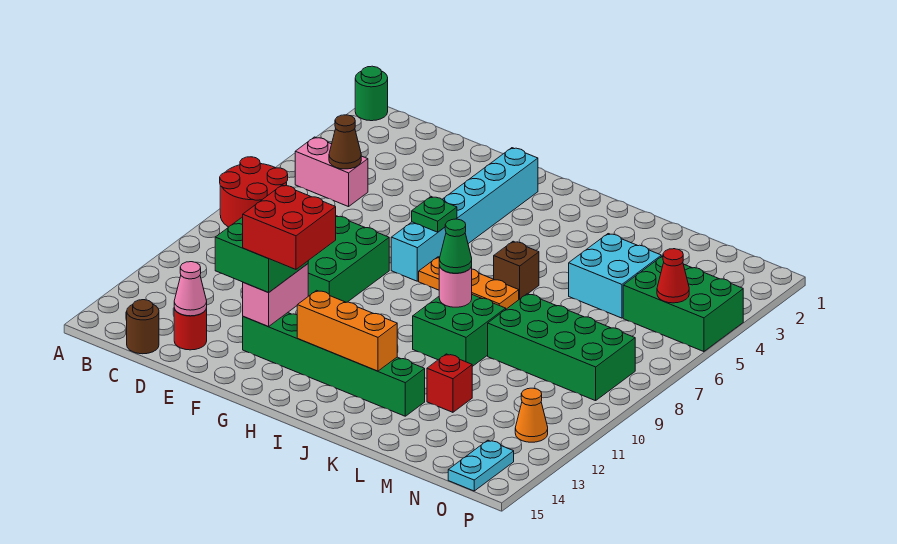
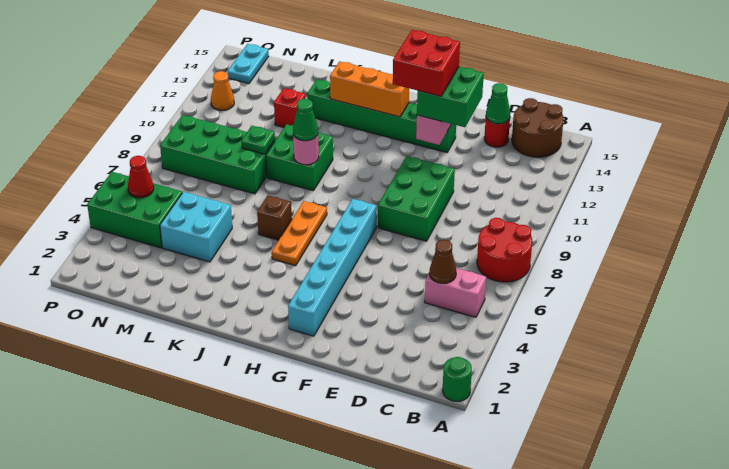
brown round brick C15 level 1 -> brown round brick B14:C15 level 1
pink cone D14 level 2 -> green cone D14 level 2
green plate G6 level 2 -> green plate L9 level 2
orange plate H7:J7 level 1 -> orange plate I5:I7 level 1

